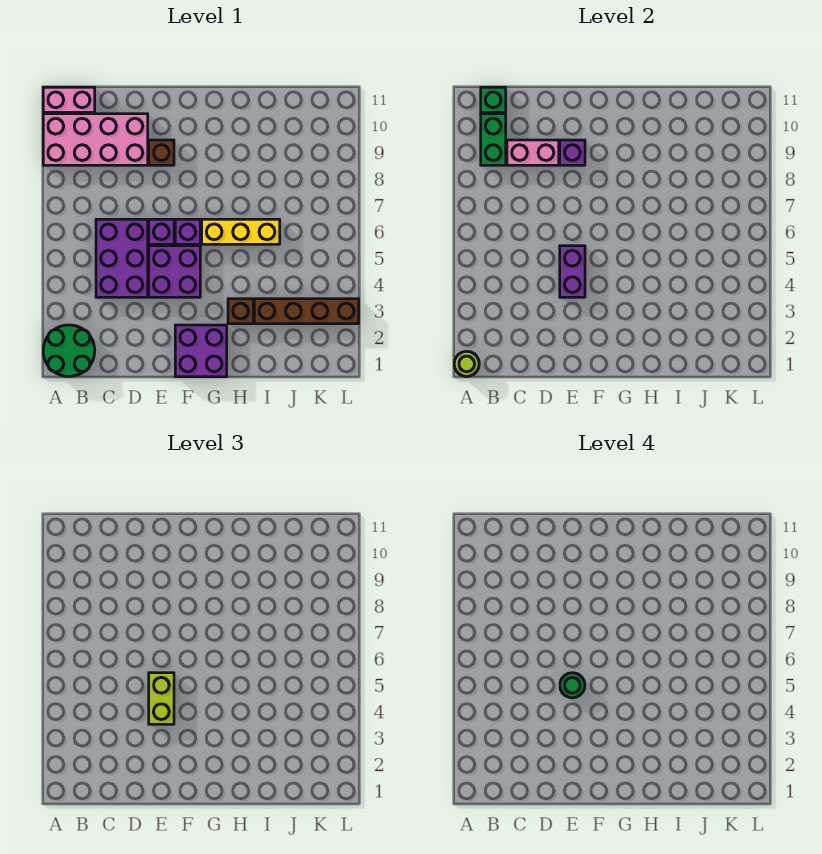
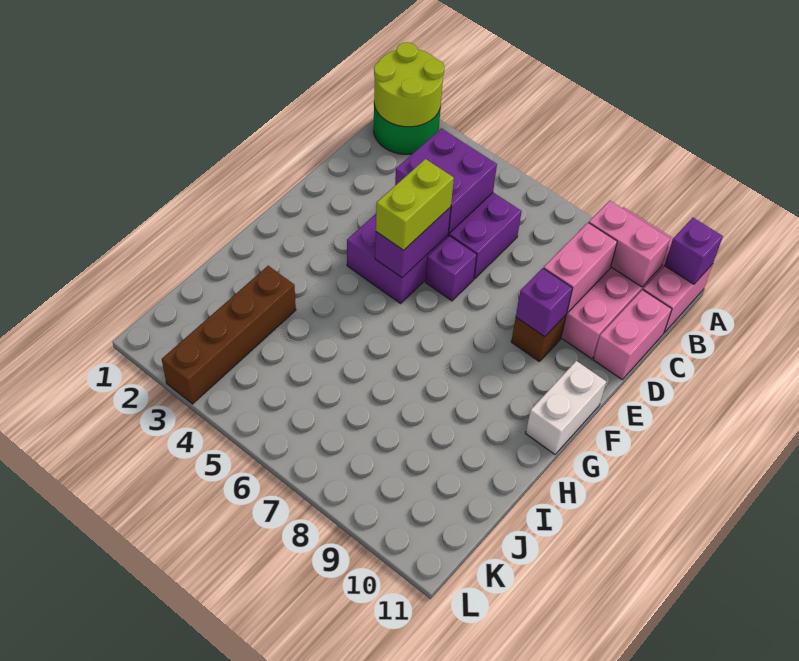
lime round brick A1 level 2 -> lime round brick A1:B2 level 2
green brick B9:B10 level 2 -> pink brick B9:B10 level 2
green brick B11 level 2 -> none
none -> pink brick C11:D11 level 1
purple brick E4:E5 level 2 -> purple brick E5:F5 level 2
lime brick E4:E5 level 3 -> lime brick E5:F5 level 3
green round brick E5 level 4 -> none
purple brick F1:G2 level 1 -> purple brick C4:D5 level 2
purple brick F6 level 1 -> purple brick A11 level 2
none -> white brick F11:G11 level 1
yellow brick G6:I6 level 1 -> none
brown brick H3 level 1 -> none

